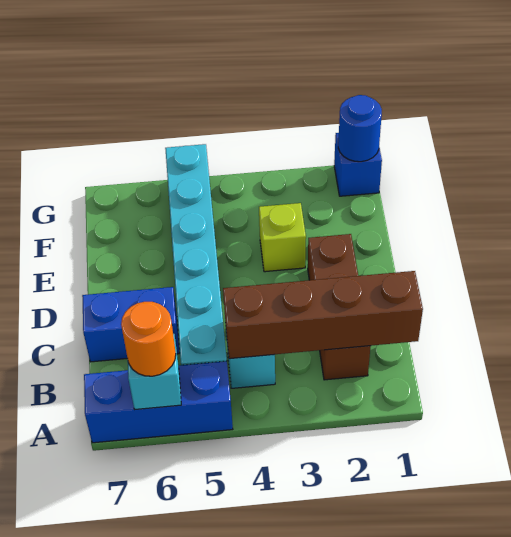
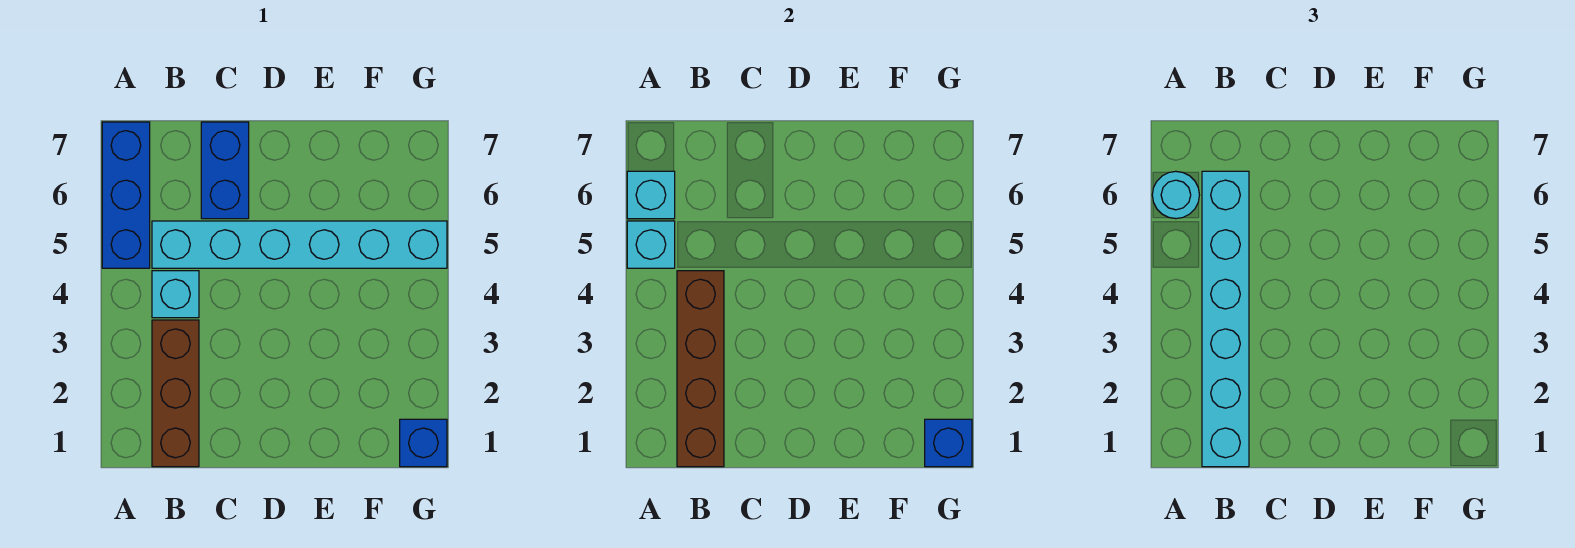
none -> cyan brick A5 level 2
orange round brick A6 level 3 -> cyan round brick A6 level 3
none -> cyan brick B1:B6 level 3
brown brick B2:D2 level 1 -> brown brick B1:B3 level 1
lime brick E3 level 1 -> none
blue round brick G1 level 2 -> blue brick G1 level 2

